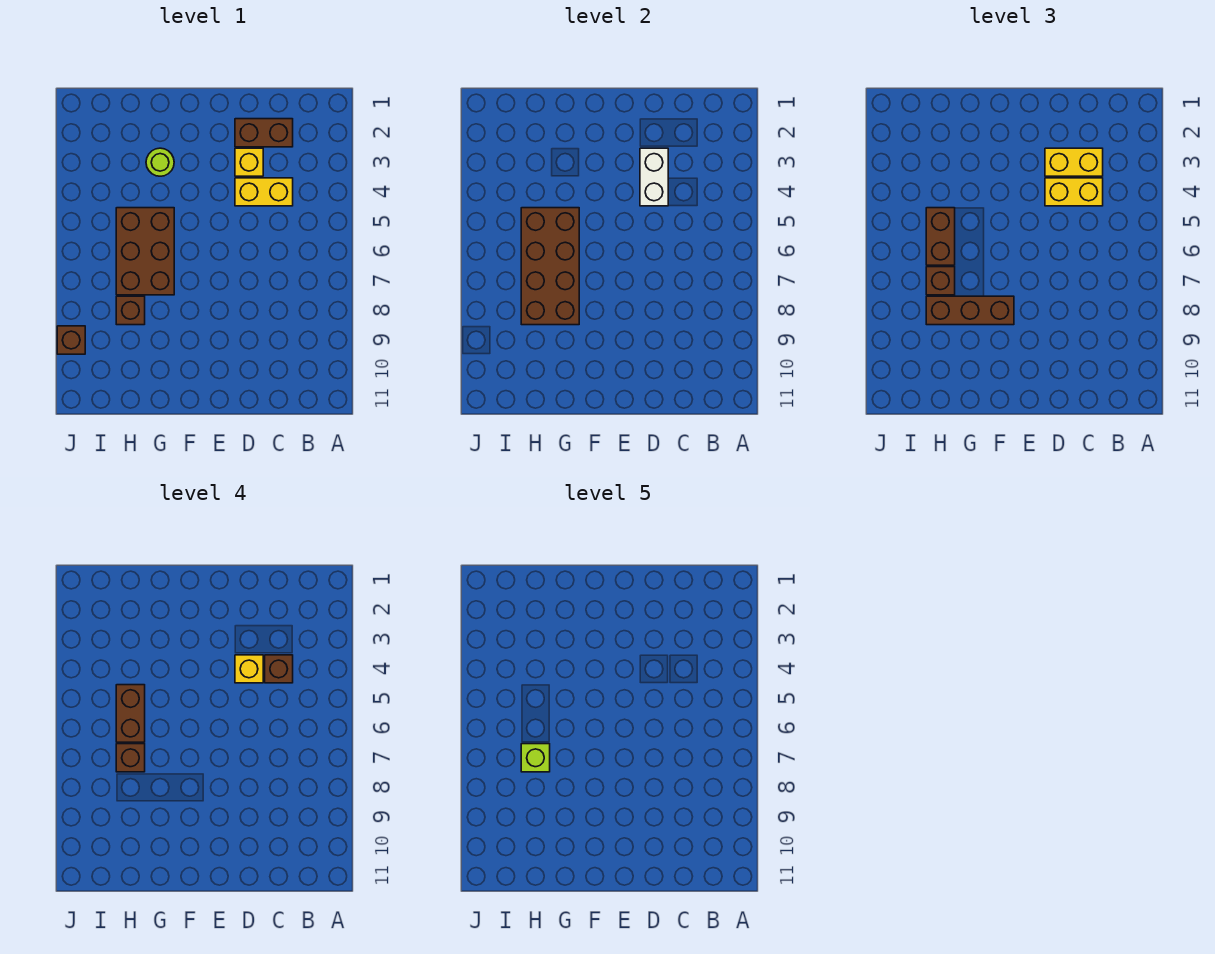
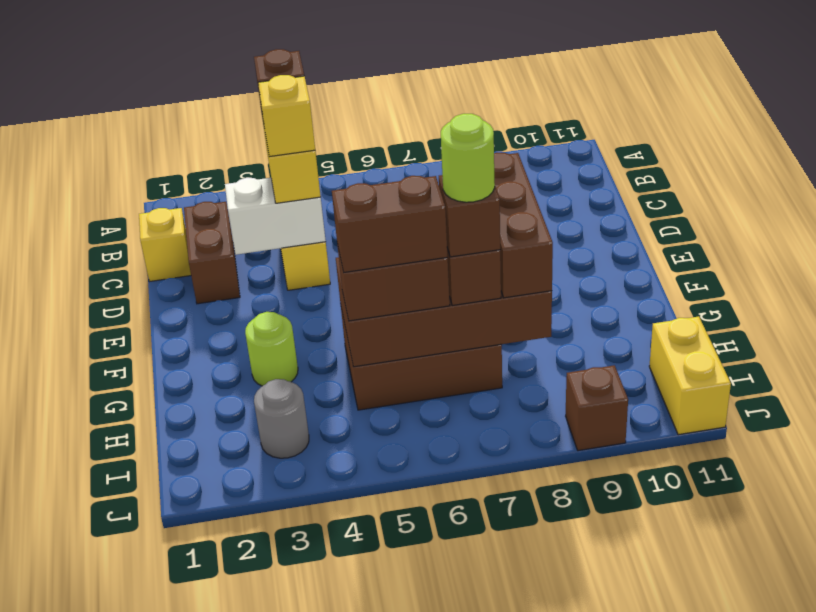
yellow brick C3:D3 level 3 -> yellow brick I11:J11 level 1
yellow brick D3 level 1 -> yellow brick C1 level 1
lime brick H7 level 5 -> lime round brick H7 level 5
brown brick H8 level 1 -> none
none -> grey round brick I3 level 1

